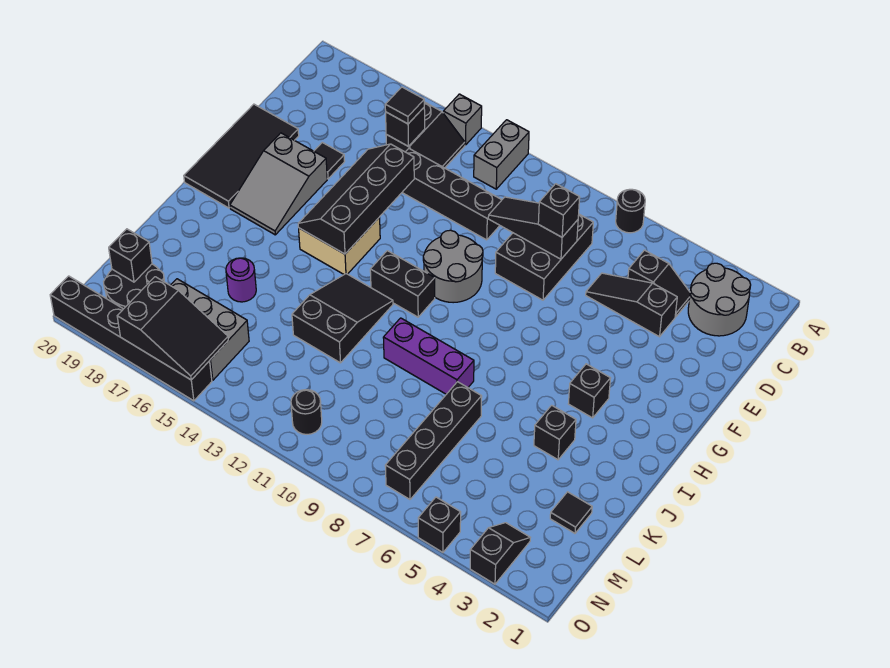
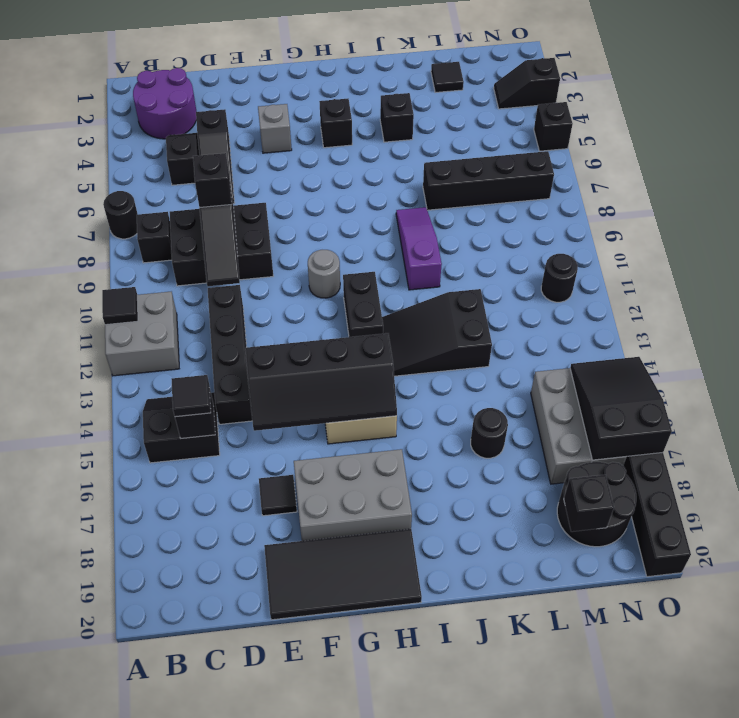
none -> black tile A11 level 2
grey brick A12:B12 level 1 -> grey brick A11:B12 level 1
grey brick A14 level 1 -> grey brick F4 level 1
grey round brick B2:C3 level 1 -> purple round brick B2:C3 level 1
none -> black brick B8 level 1
grey round brick F10:G11 level 1 -> grey round brick G10 level 1
grey slope F17:H18 level 1 top F -> grey brick F17:H18 level 1
purple brick J8:J10 level 1 -> purple slope J8:J10 level 1 top 10
purple round brick K16 level 1 -> black round brick K16 level 1

